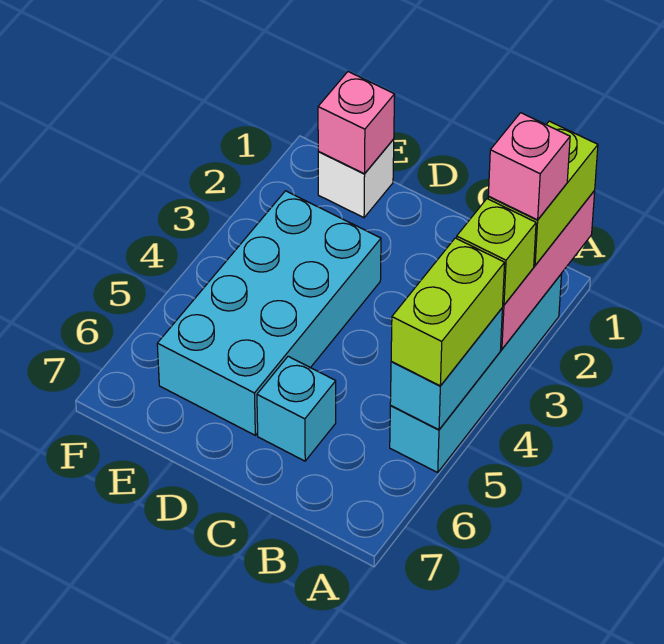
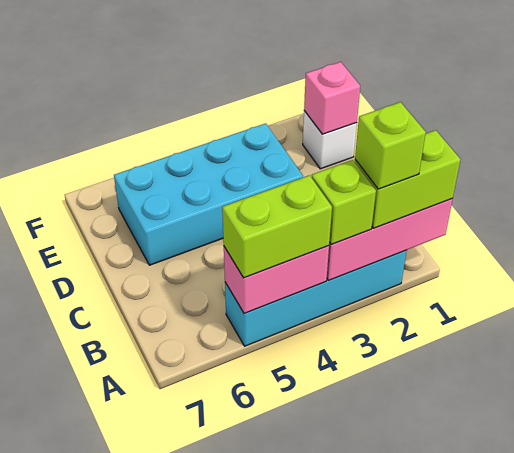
pink brick A2 level 4 -> lime brick A2 level 4
cyan brick A4:A5 level 2 -> pink brick A4:A5 level 2
cyan brick C6 level 1 -> none

